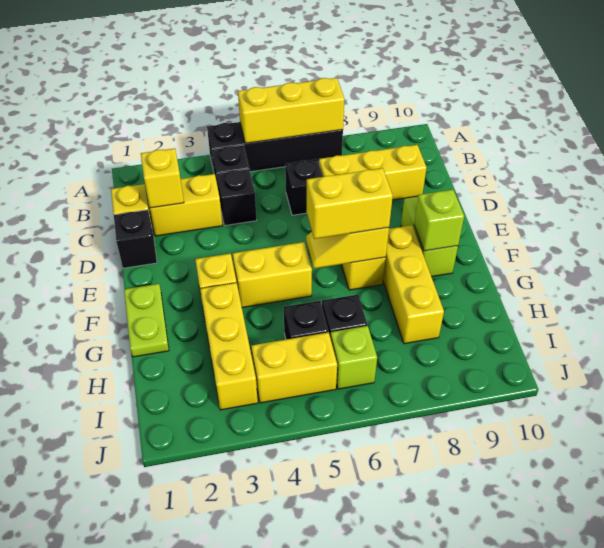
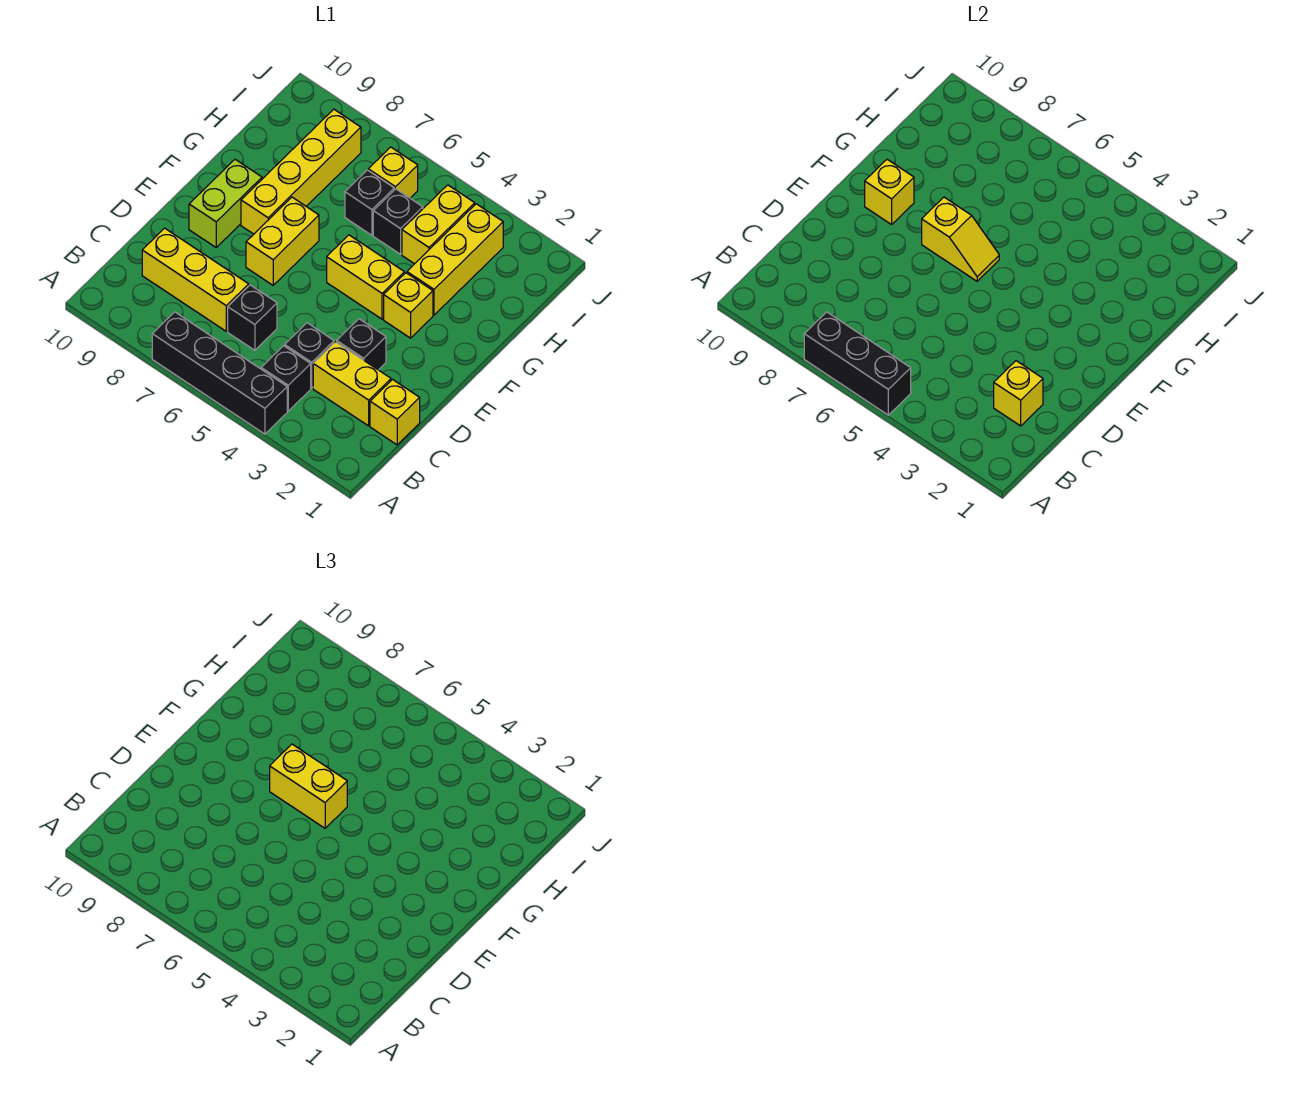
yellow brick A5:A7 level 2 -> black brick A5:A7 level 2
black brick D1 level 1 -> black brick D3 level 1
lime plate F1:G1 level 1 -> none
yellow brick F8:H8 level 1 -> yellow brick F8:I8 level 1
lime brick F9 level 2 -> yellow brick F9 level 2
yellow brick I4:I5 level 1 -> yellow brick H4:I4 level 1
lime brick I6 level 1 -> yellow brick I6 level 1

